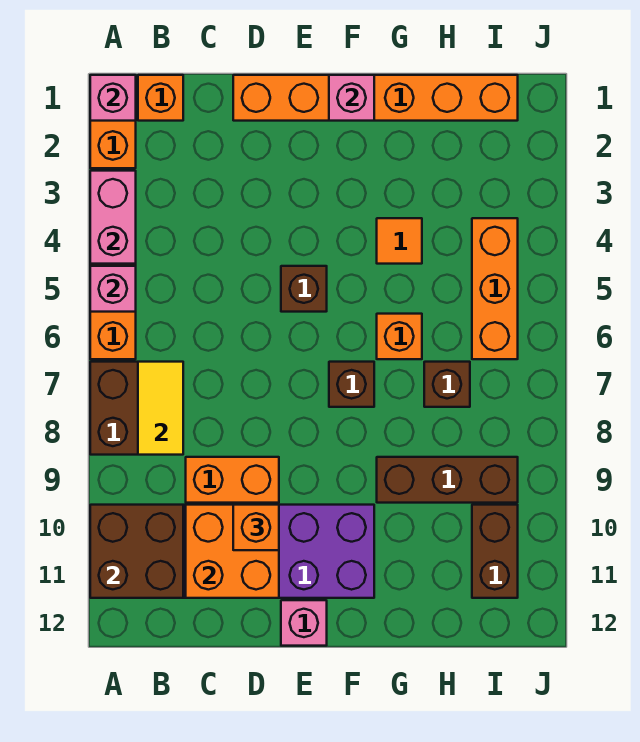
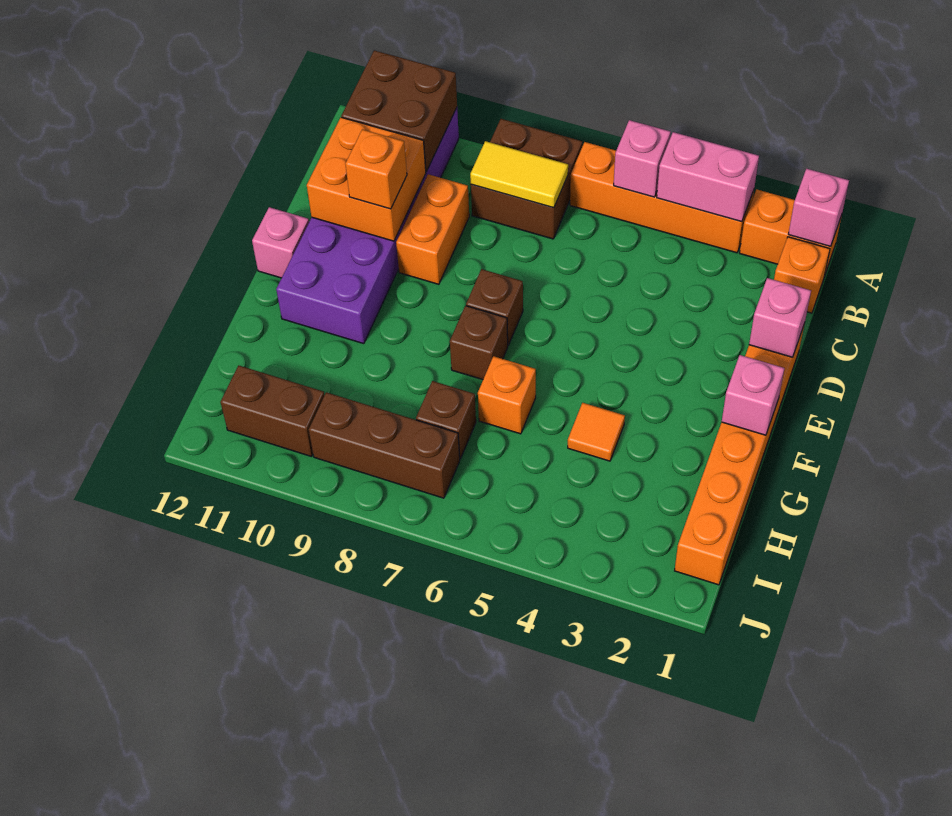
none -> pink brick D1 level 2
brown brick E5 level 1 -> brown brick E7 level 1
brown brick G9:I9 level 1 -> brown brick I7:I9 level 1
orange brick I4:I6 level 1 -> none

